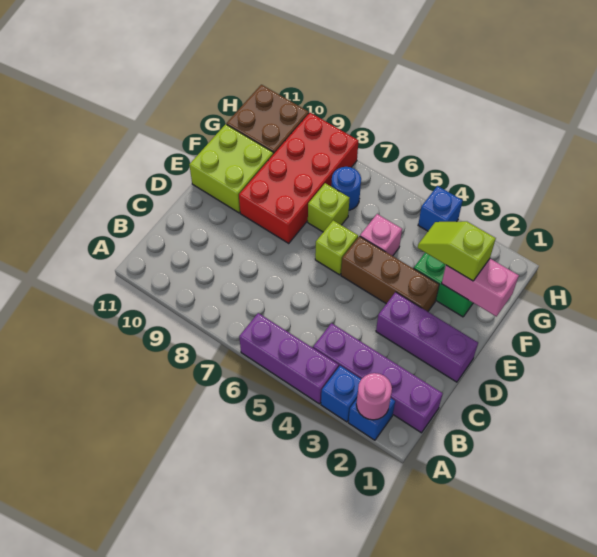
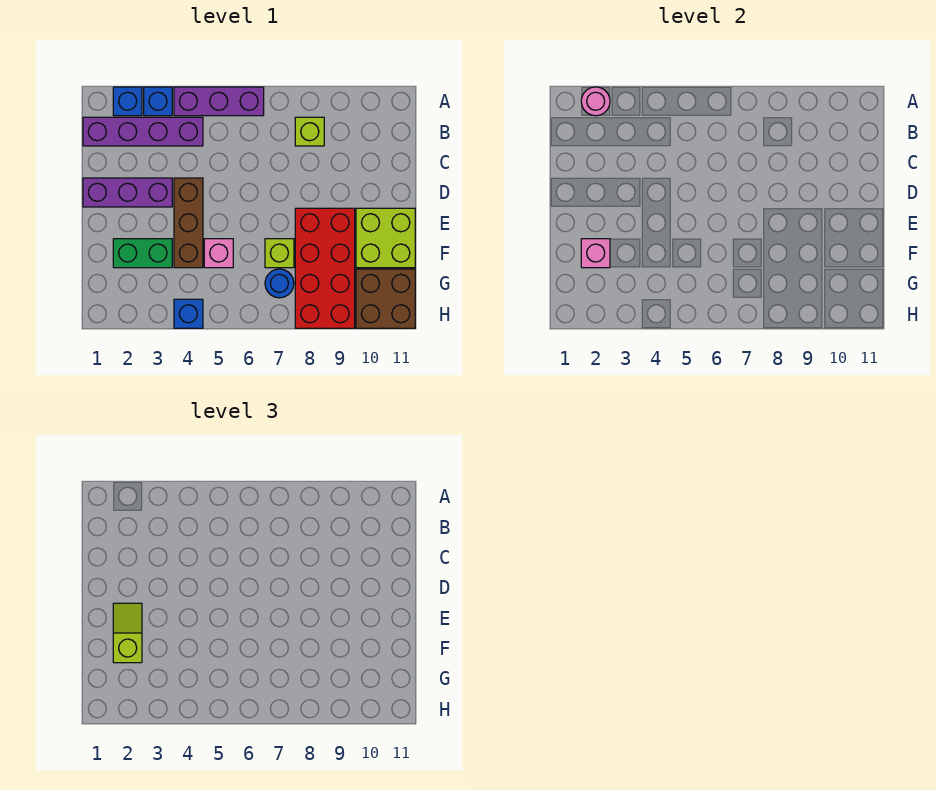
brown brick E3:E5 level 1 -> brown brick D4:F4 level 1
lime brick E6 level 1 -> lime brick B8 level 1
pink brick F1:F2 level 2 -> pink brick F2 level 2
lime slope F2:F3 level 3 top 2 -> lime slope E2:F2 level 3 top F

